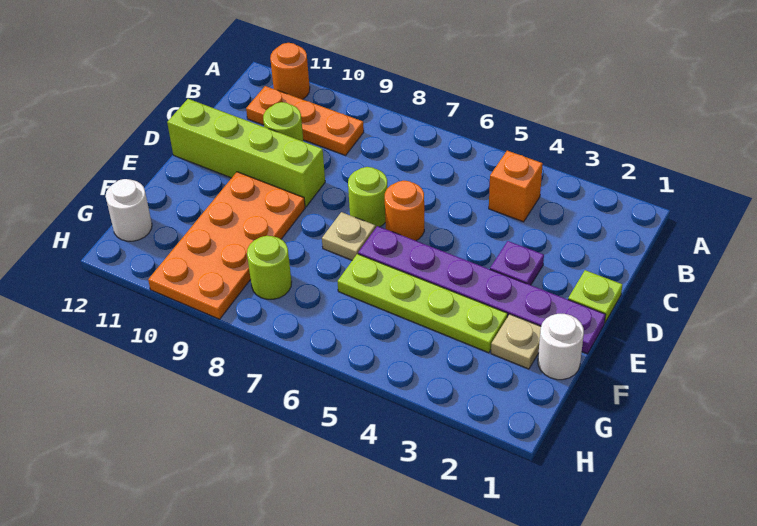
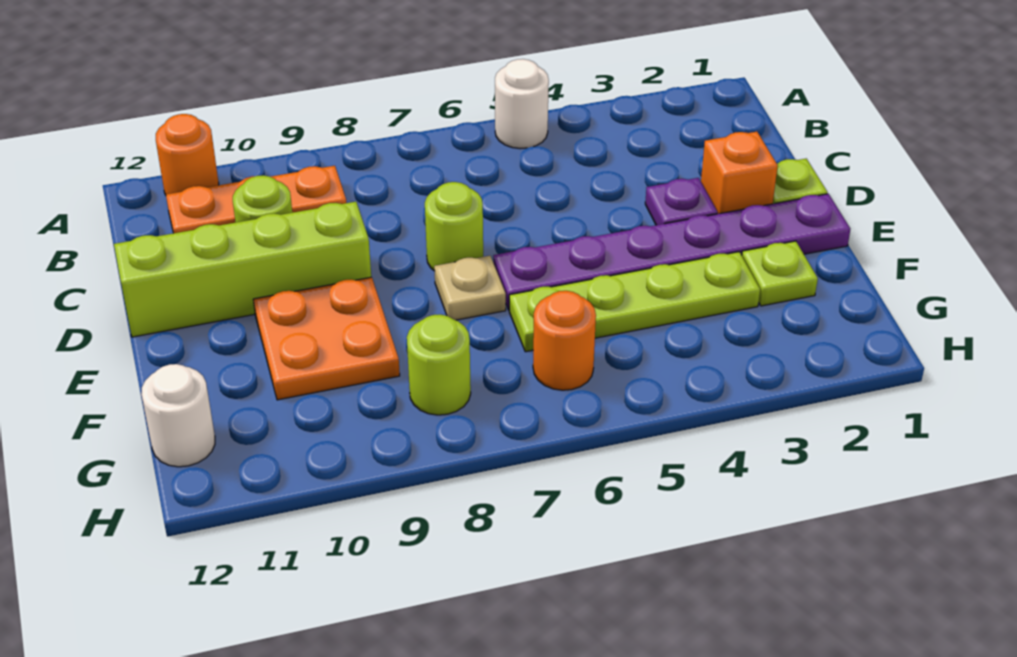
orange brick B4 level 1 -> orange brick D2 level 1
orange round brick D6 level 1 -> orange round brick G6 level 1
orange plate E9:H10 level 1 -> orange plate E9:F10 level 1
white round brick F1 level 1 -> white round brick A5 level 1
tan plate F2 level 1 -> lime plate F2 level 1

